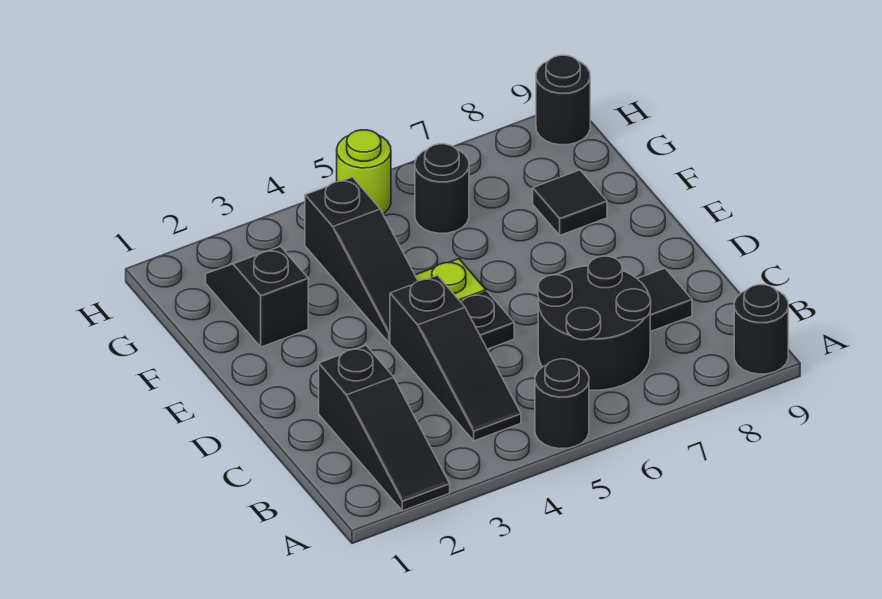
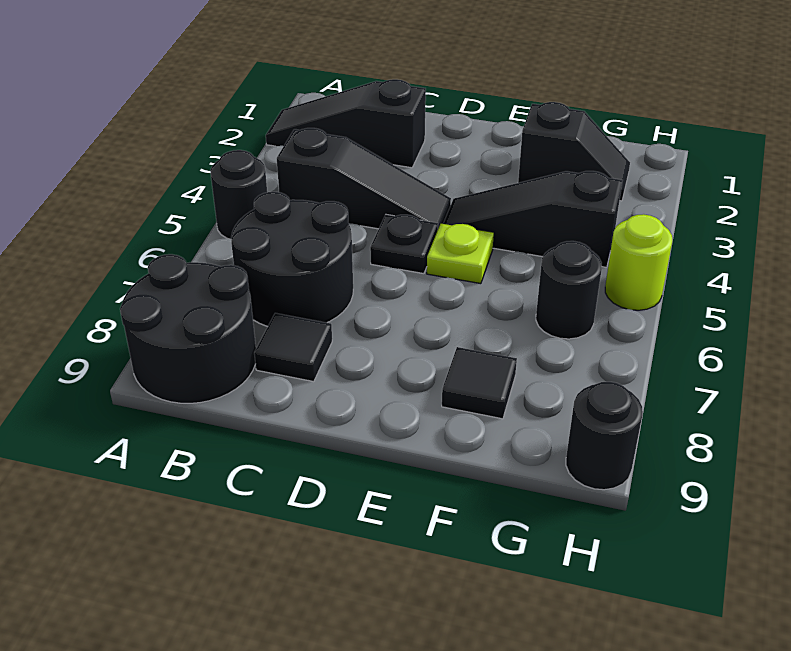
black round brick A9 level 1 -> black round brick A8:B9 level 1
black slope B4:D4 level 1 top D -> black slope B4:D4 level 1 top B

